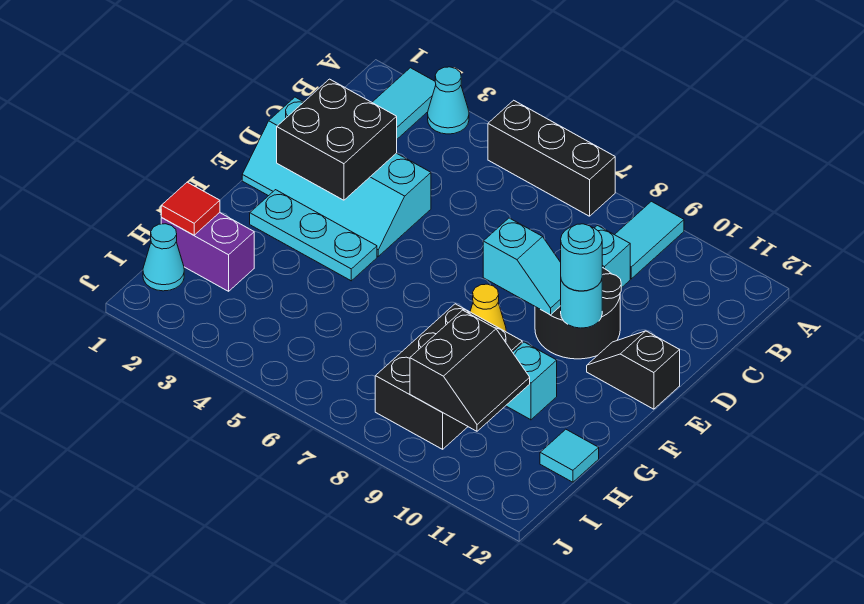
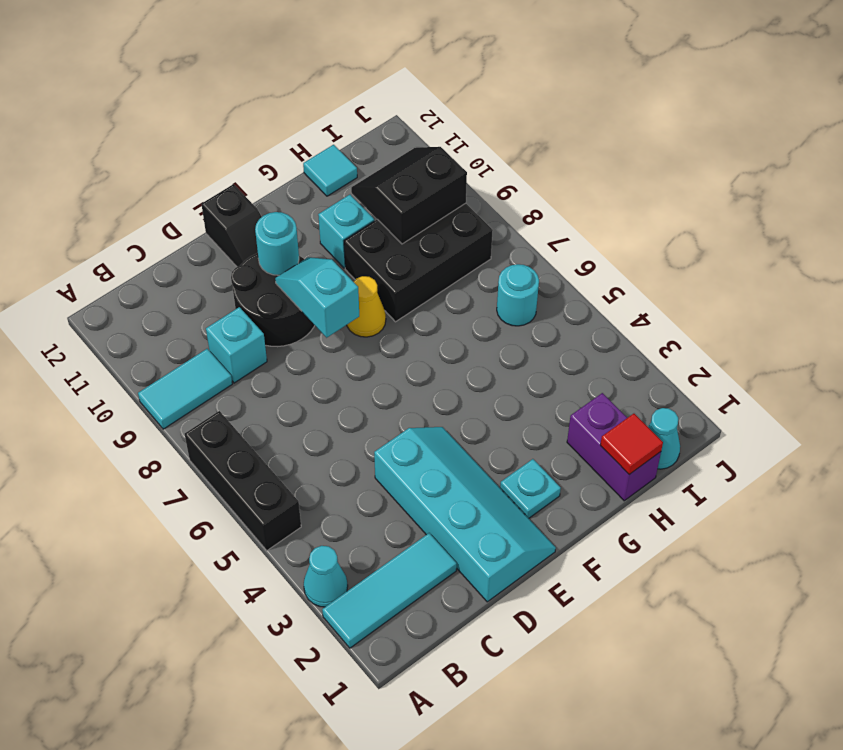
black brick D2:E3 level 2 -> none
cyan round brick E10 level 3 -> cyan round brick I6 level 1
cyan plate F2:F4 level 1 -> cyan plate F2 level 1

